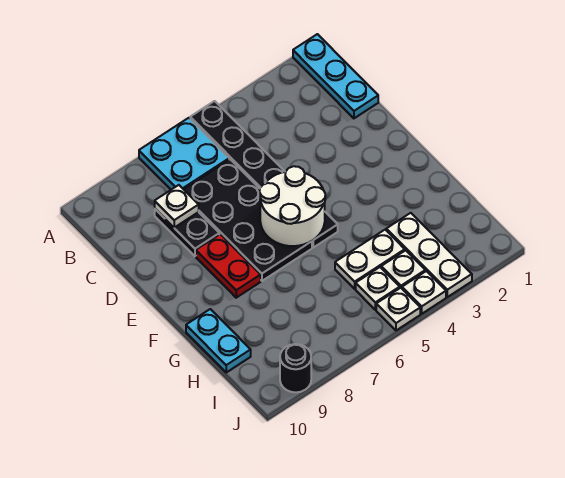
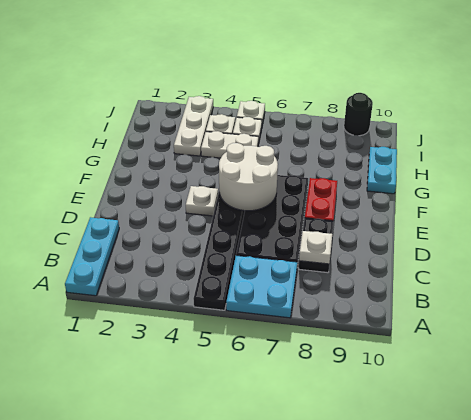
white plate J4 level 1 -> white plate E4 level 1

